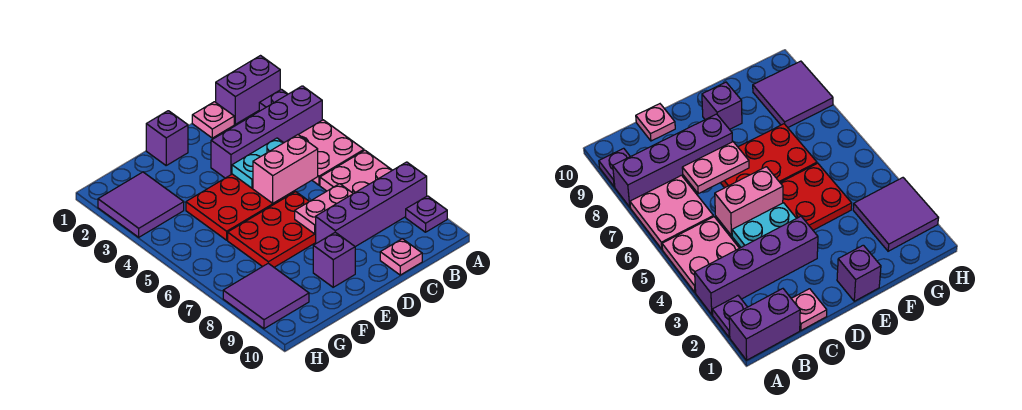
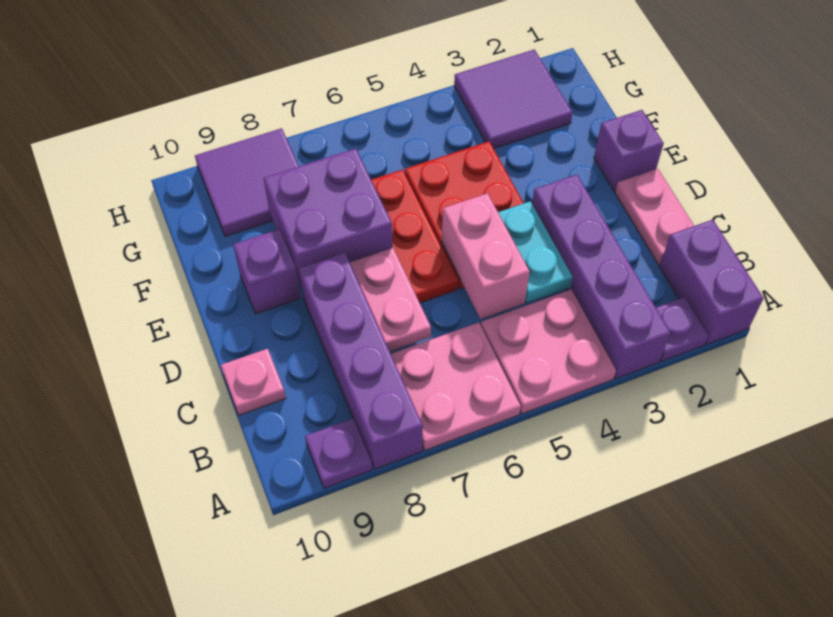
pink plate C1 level 1 -> pink plate C1:D1 level 1
none -> purple brick E7:F8 level 2

